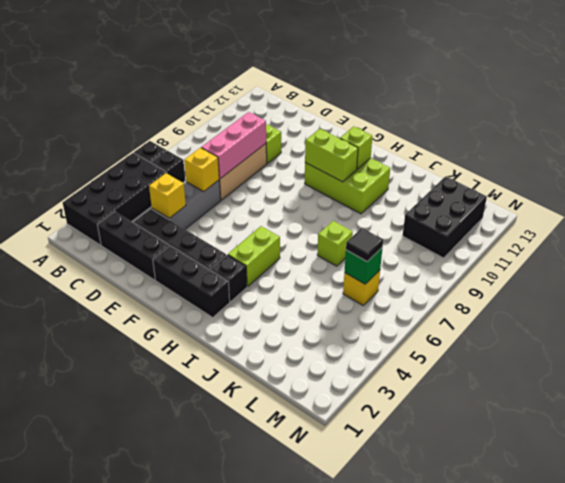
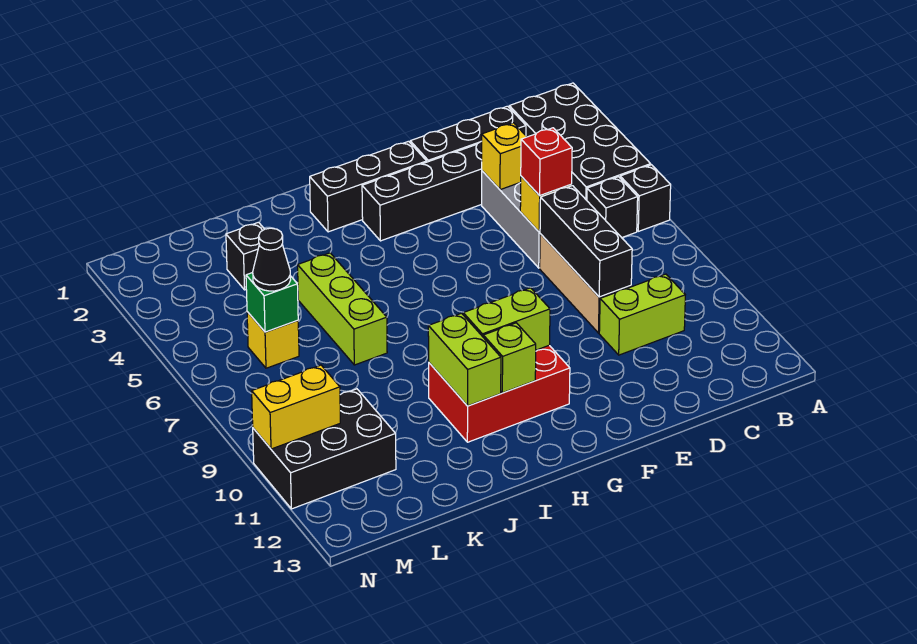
none -> red brick D6 level 3
pink brick D7:D9 level 2 -> black brick D7:D9 level 2
lime brick G10:I11 level 1 -> red brick G10:I11 level 1
black brick H3 level 1 -> black brick K3 level 1
lime brick H4:H5 level 1 -> lime brick I10:I11 level 2
lime brick J7 level 1 -> lime brick J5:J7 level 1
black tile L6 level 3 -> black cone L6 level 3
black brick L10:M12 level 1 -> black brick L10:N11 level 1
none -> yellow brick M10:N10 level 2

